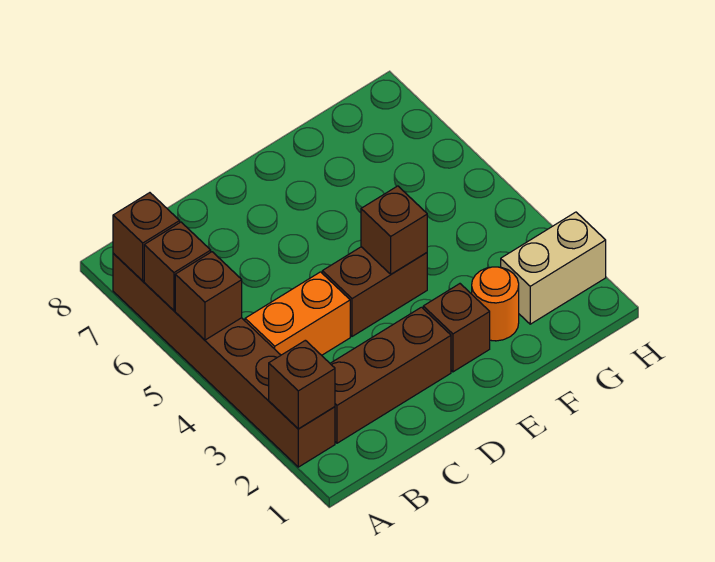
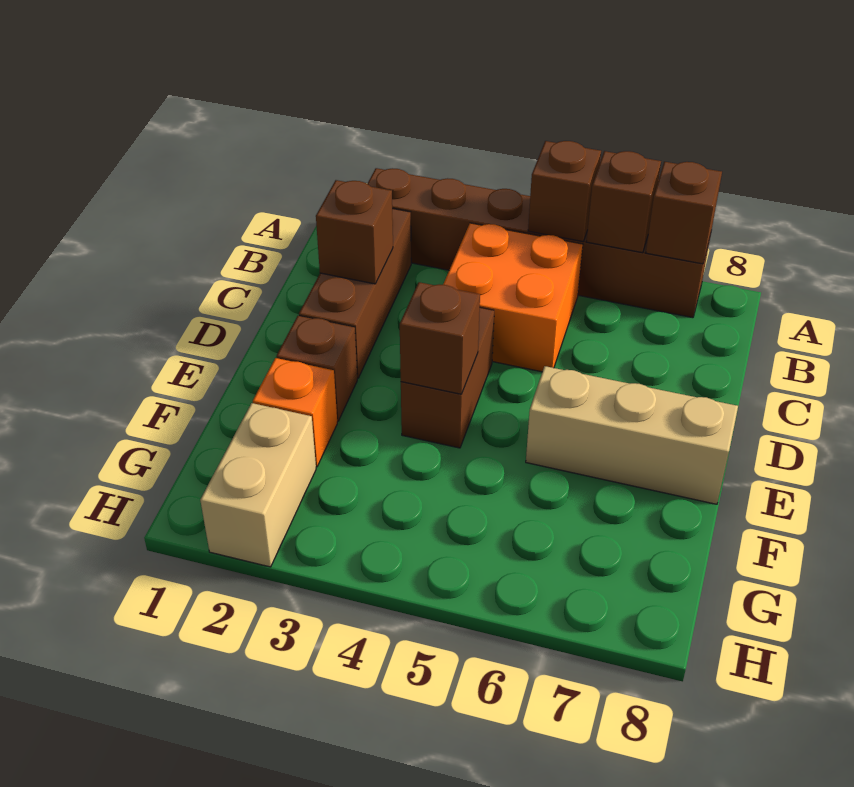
brown brick A2 level 2 -> brown brick C2 level 2
orange brick B4:C4 level 1 -> orange brick B4:C5 level 1
none -> tan brick E6:E8 level 1
orange round brick F2 level 1 -> orange brick F2 level 1

